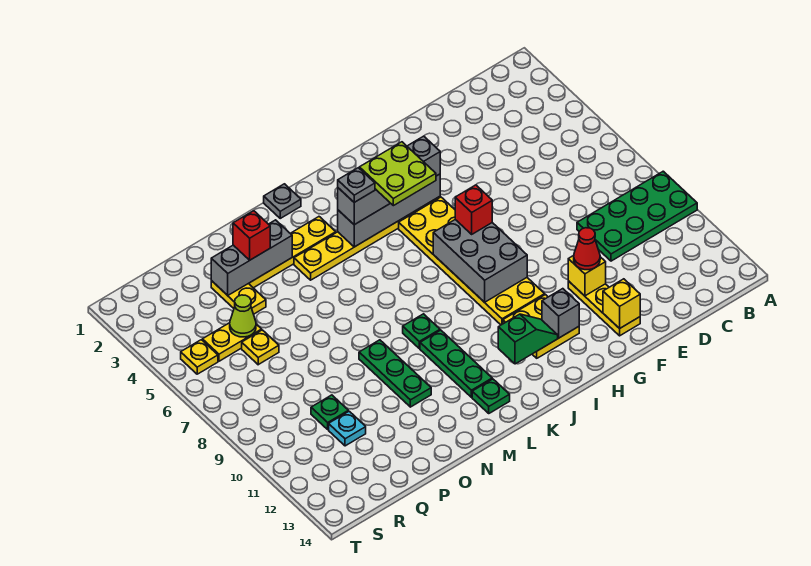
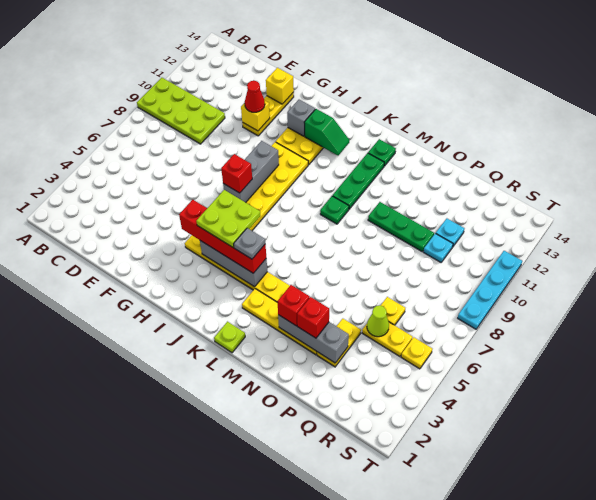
green plate A9:D10 level 1 -> lime plate A9:D10 level 1
grey brick H4:K4 level 2 -> grey brick I4:K4 level 2
grey brick H4:K4 level 3 -> red brick H4:K4 level 3
grey brick H7:I9 level 2 -> grey brick H7:H9 level 2
green slope I12:J12 level 2 top J -> green slope I12:J12 level 2 top I
grey plate L1 level 1 -> lime plate L1 level 1
none -> red brick N3 level 3
green plate N9:N11 level 1 -> green plate N10:P10 level 1
green plate Q10 level 1 -> cyan plate Q10 level 1
none -> cyan plate T8:T11 level 1

